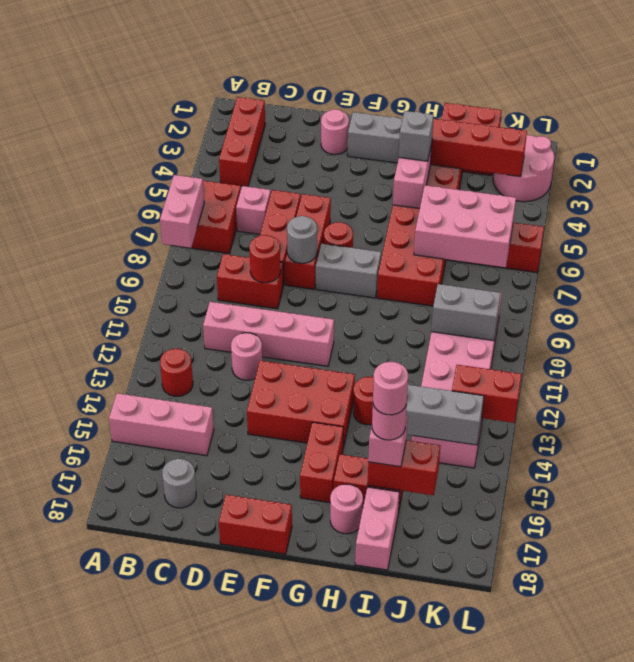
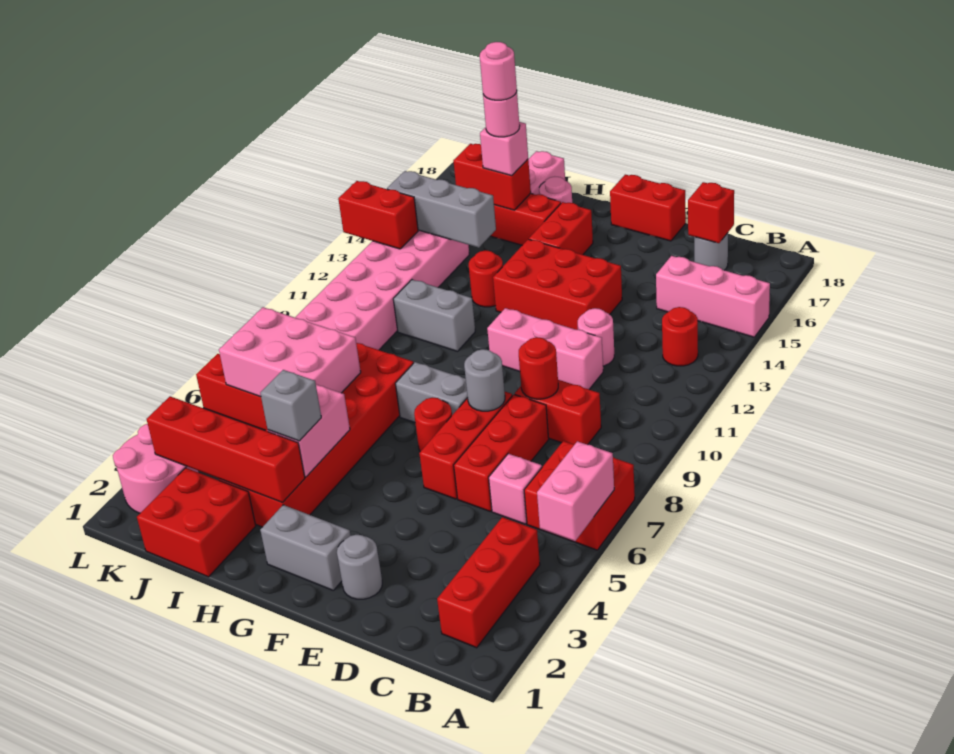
pink brick A7:A8 level 2 -> pink brick A5:A6 level 2
pink brick C11:F11 level 1 -> pink brick D11:F11 level 1
none -> red brick C17 level 2
pink round brick E2 level 1 -> grey round brick E2 level 1
grey brick J10:K10 level 2 -> grey brick H11:I11 level 1

